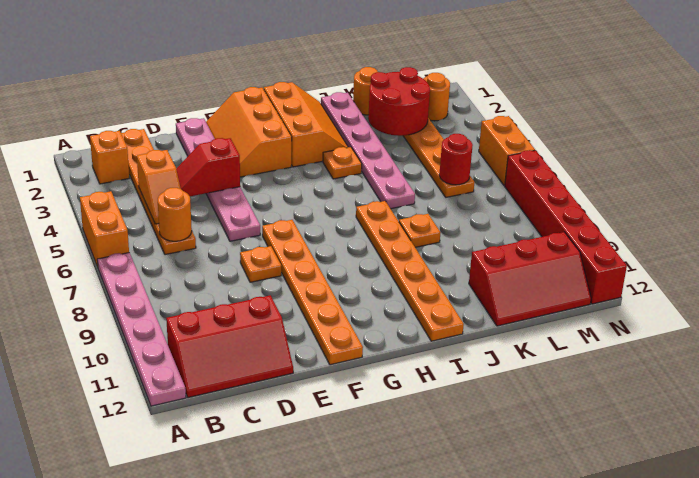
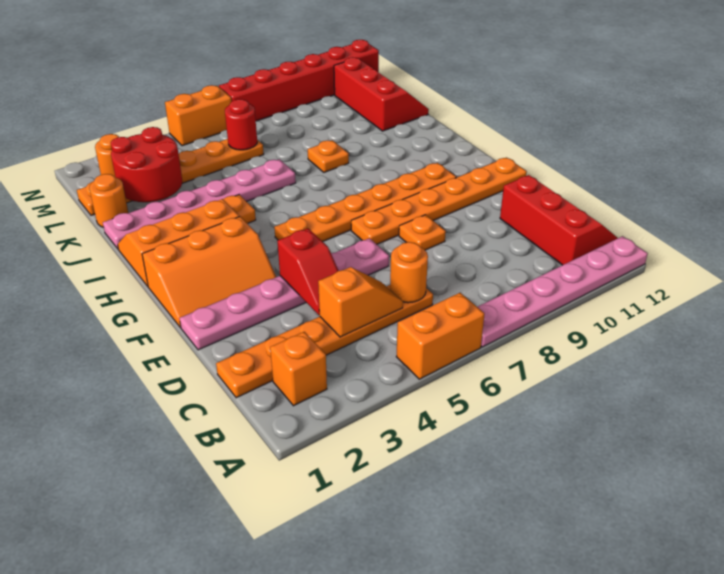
orange plate I7:I12 level 1 -> orange plate G5:G10 level 1

